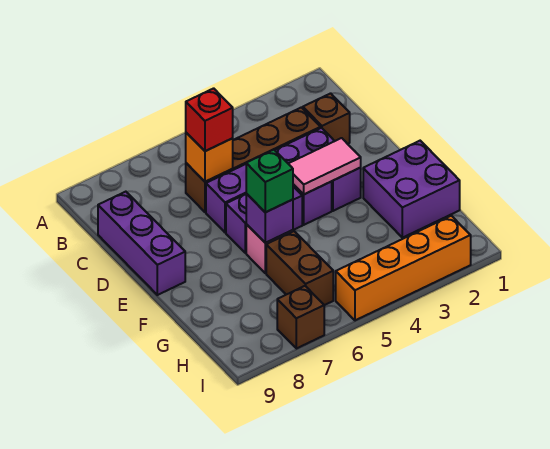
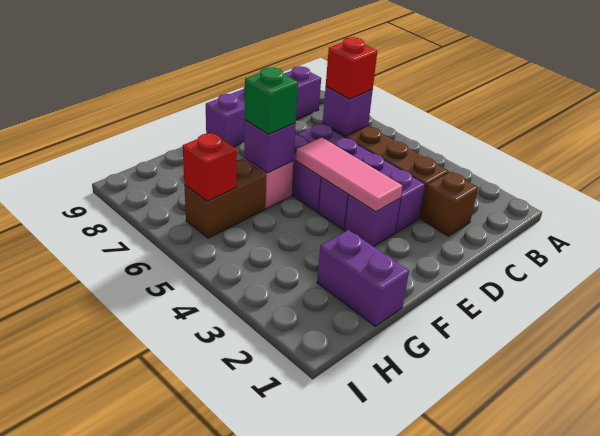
orange brick C6 level 2 -> purple brick C6 level 2
purple brick C9:E9 level 1 -> purple brick B9:E9 level 1
pink tile E3:E4 level 2 -> pink tile E3:E5 level 2
purple brick F1:G2 level 1 -> purple brick G1:G2 level 1
none -> red brick H6 level 2
orange brick I2:I5 level 1 -> none
brown brick I7 level 1 -> none

